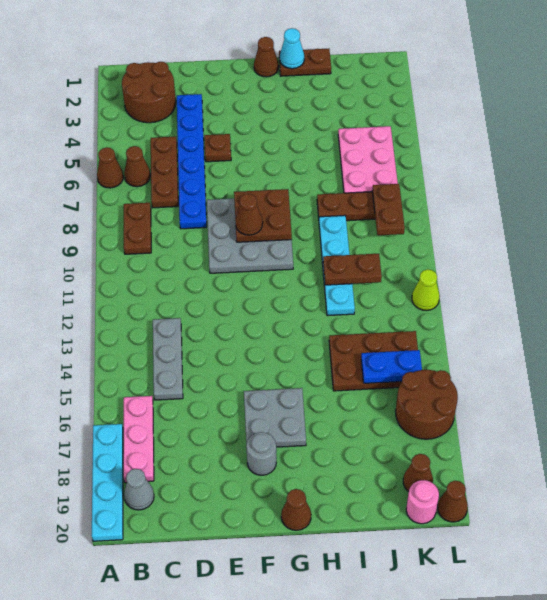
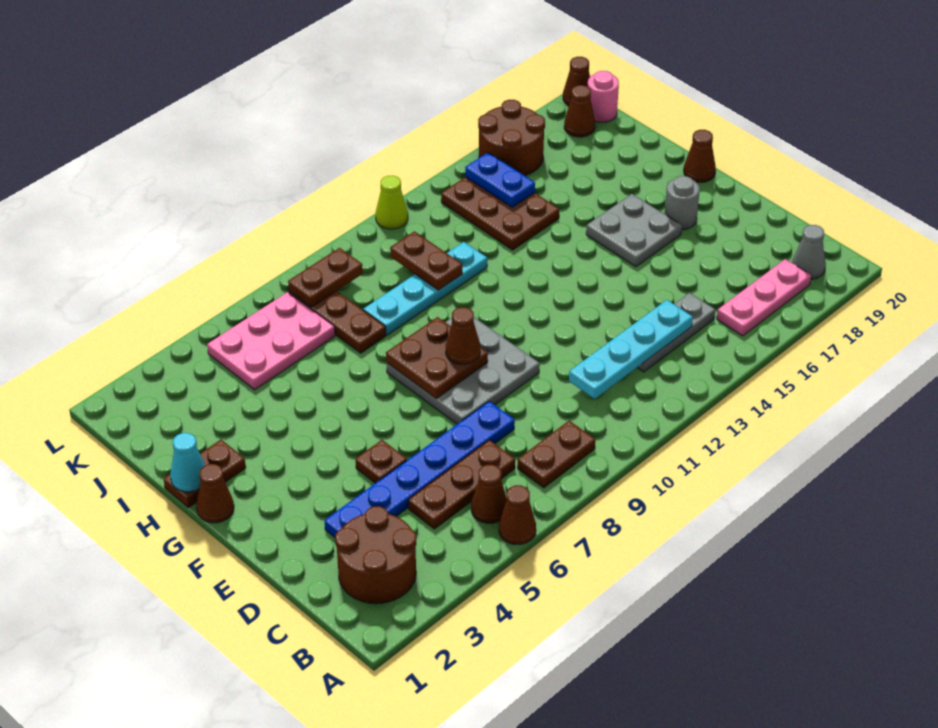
cyan plate A17:A20 level 1 -> cyan plate C11:C14 level 2
brown plate H1:I1 level 1 -> brown plate H1:H2 level 1

